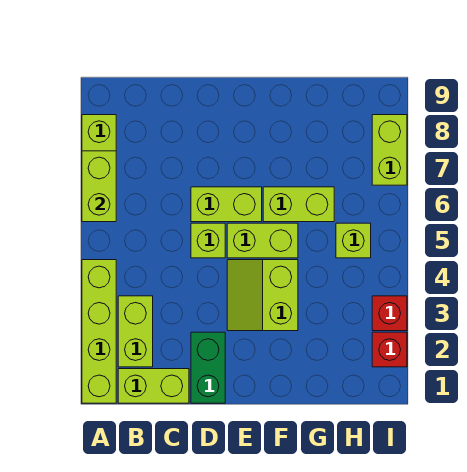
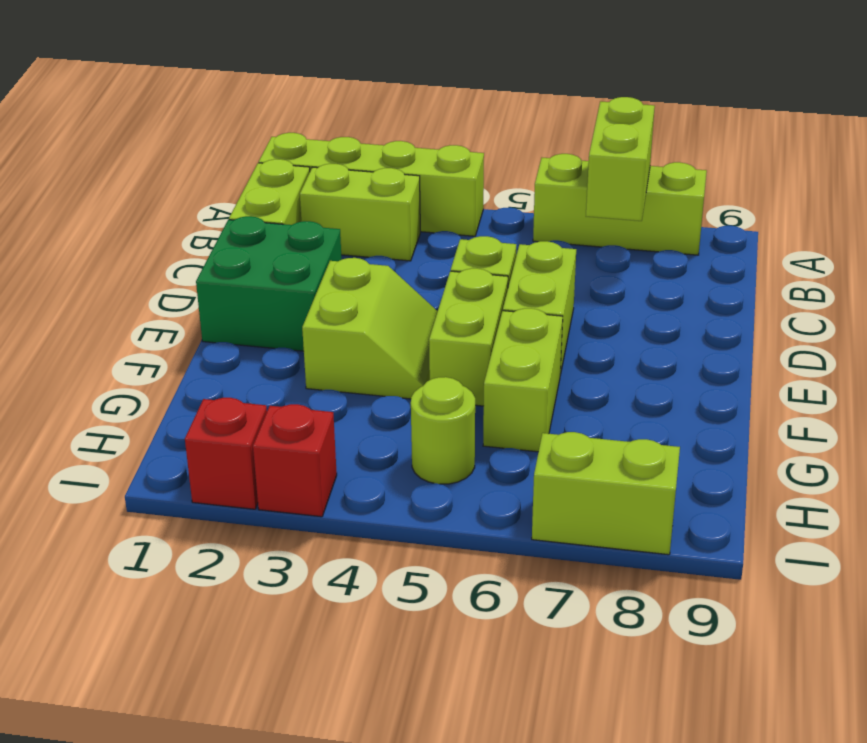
lime brick A6:A7 level 2 -> lime brick A7:B7 level 2
green brick D1:D2 level 1 -> green brick D1:E2 level 1
lime slope E3:F4 level 1 top F -> lime slope E3:F4 level 1 top 3
lime brick H5 level 1 -> lime round brick H5 level 1

